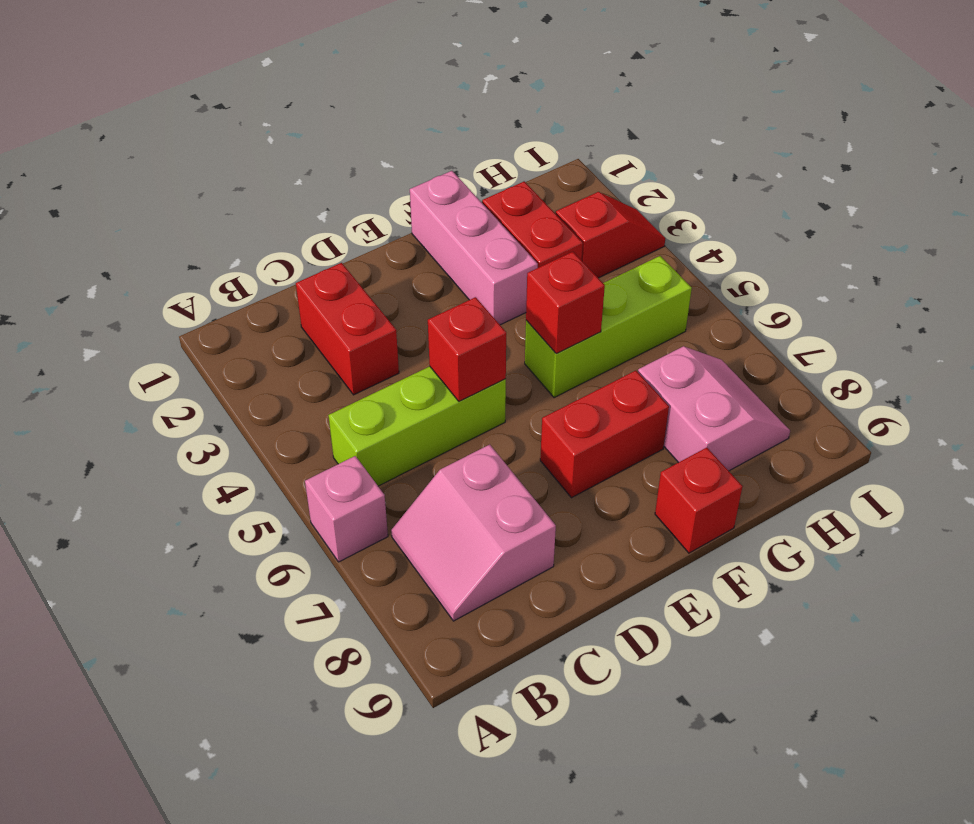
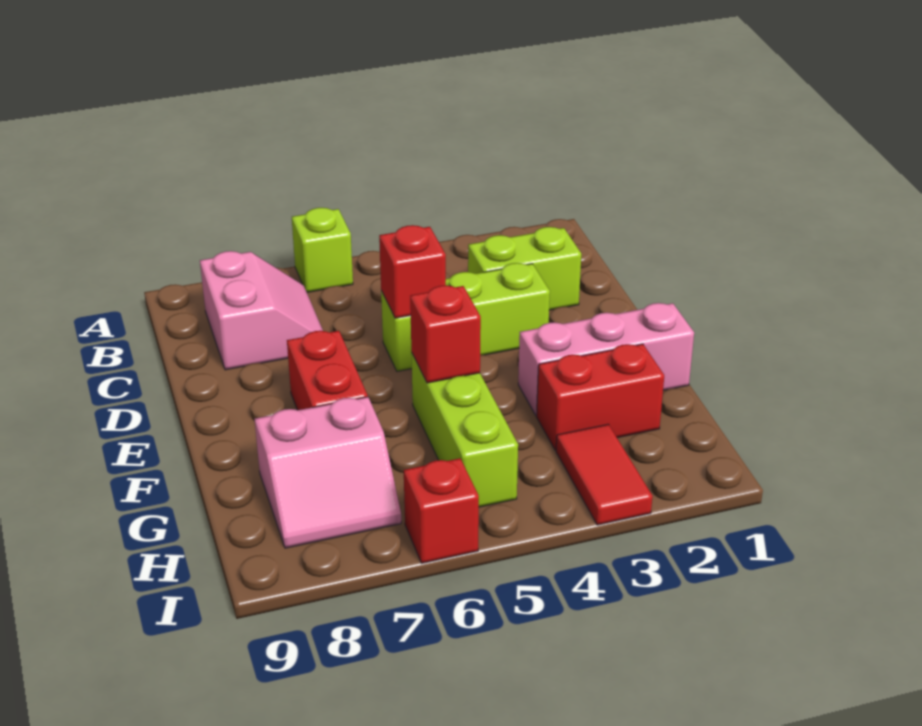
pink brick A6 level 1 -> lime brick A6 level 1
lime brick B5:D5 level 1 -> lime brick D3:D5 level 1
pink slope B7:C8 level 1 top C -> pink slope B7:C8 level 1 top 8
red brick C2:C3 level 1 -> lime brick C2:C3 level 1
red brick F9 level 1 -> red brick I6 level 1
red slope H3:I3 level 1 top H -> red tile H3:I3 level 1

